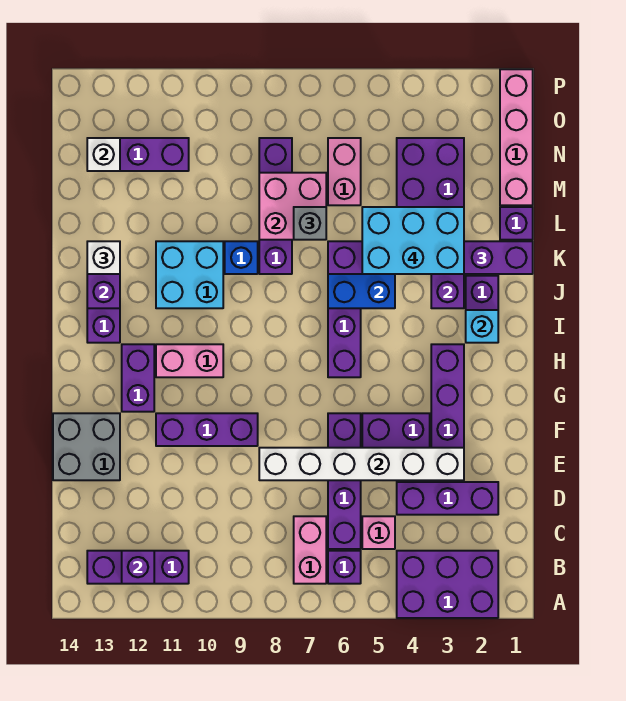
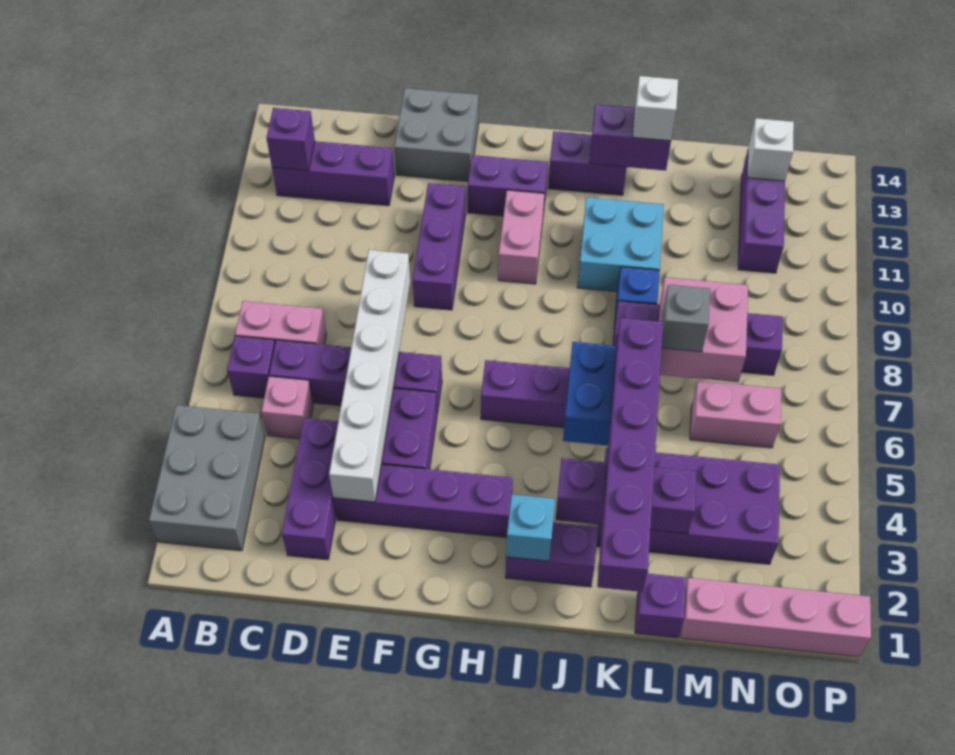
purple brick A2:B4 level 1 -> grey brick A2:B4 level 1
purple brick B11:B13 level 1 -> purple brick B12:D12 level 1
cyan brick K3:L5 level 4 -> none

